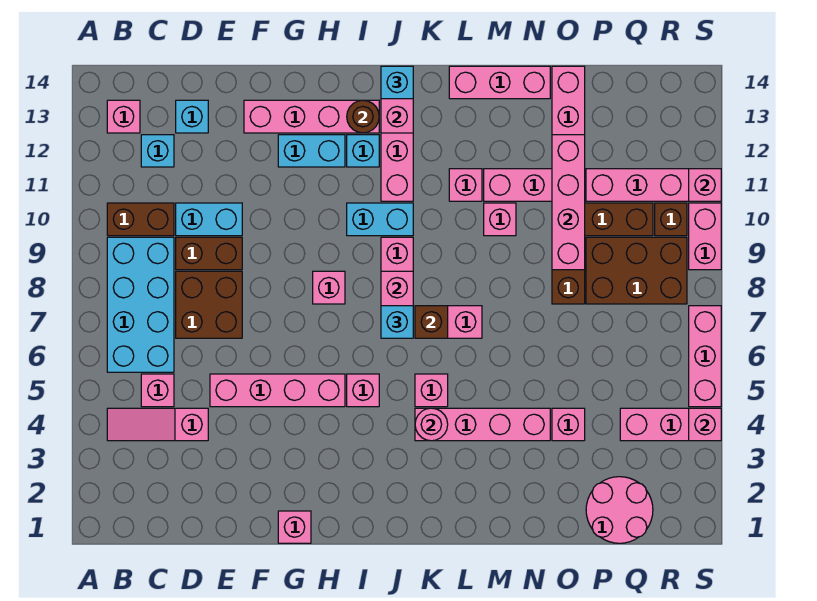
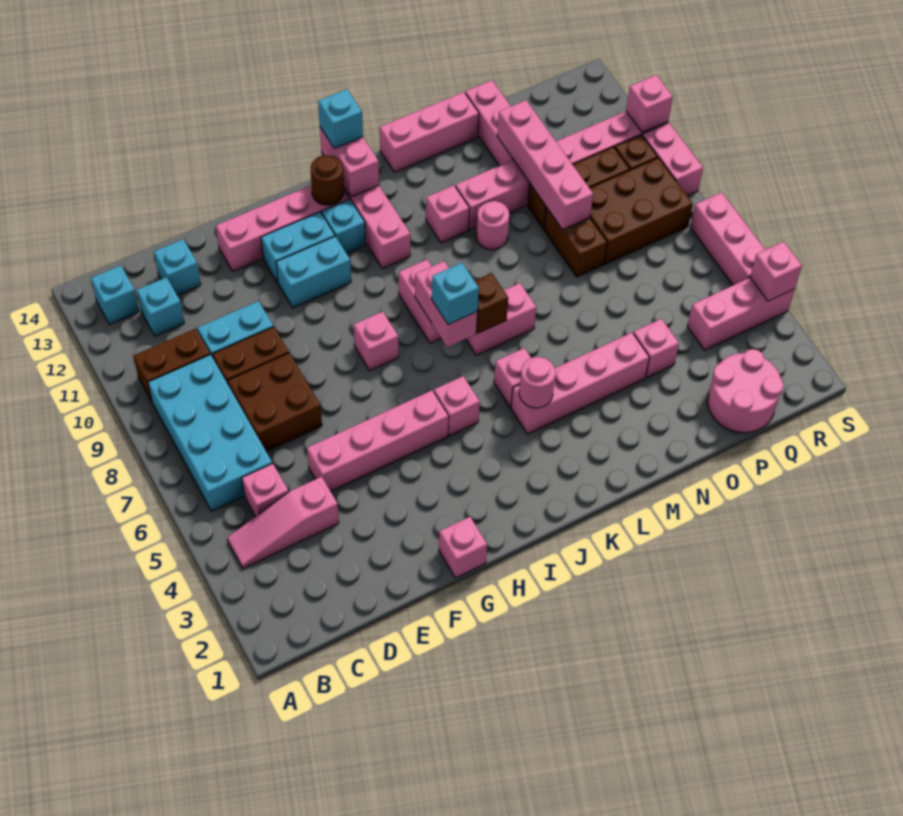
pink brick B13 level 1 -> cyan brick B13 level 1
cyan brick I10:J10 level 1 -> cyan brick G11:H11 level 1
pink brick M10 level 1 -> pink round brick M10 level 1

